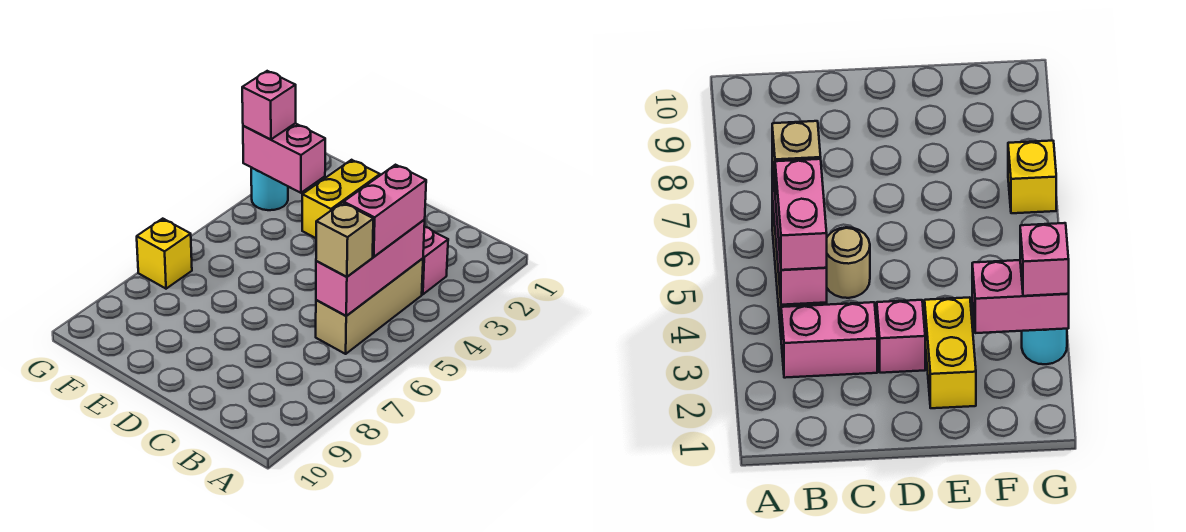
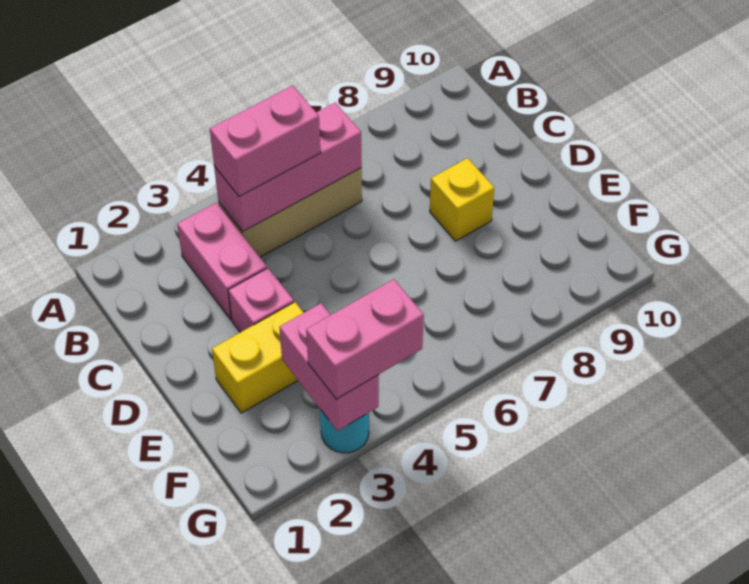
tan brick B6 level 3 -> none
tan round brick C5 level 1 -> none
pink brick G3 level 3 -> pink brick G3:G4 level 3
yellow brick G7 level 1 -> yellow brick D8 level 1

